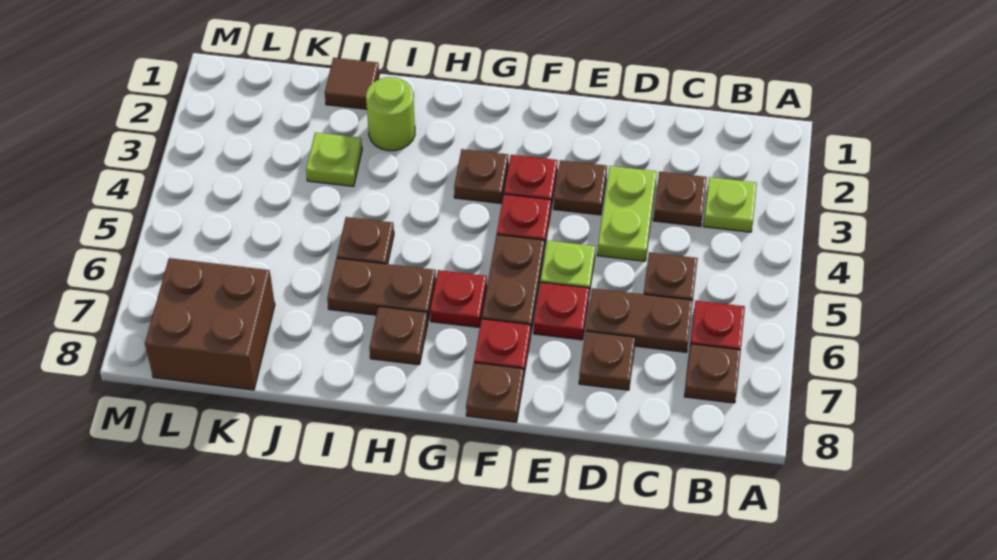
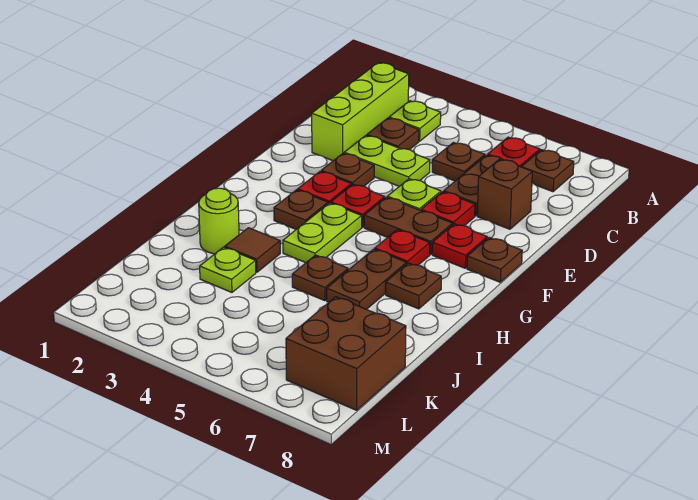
none -> lime brick B2:D2 level 1
brown plate D7 level 1 -> brown brick D7 level 1
none -> lime plate G4:H4 level 1
brown tile J1 level 1 -> brown tile I3 level 1

